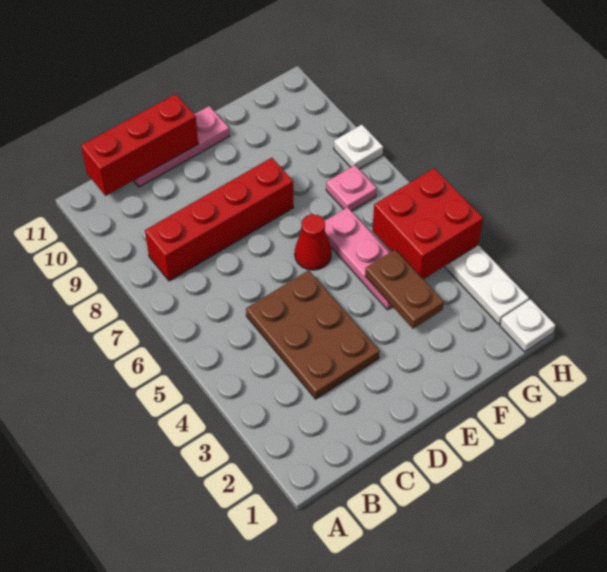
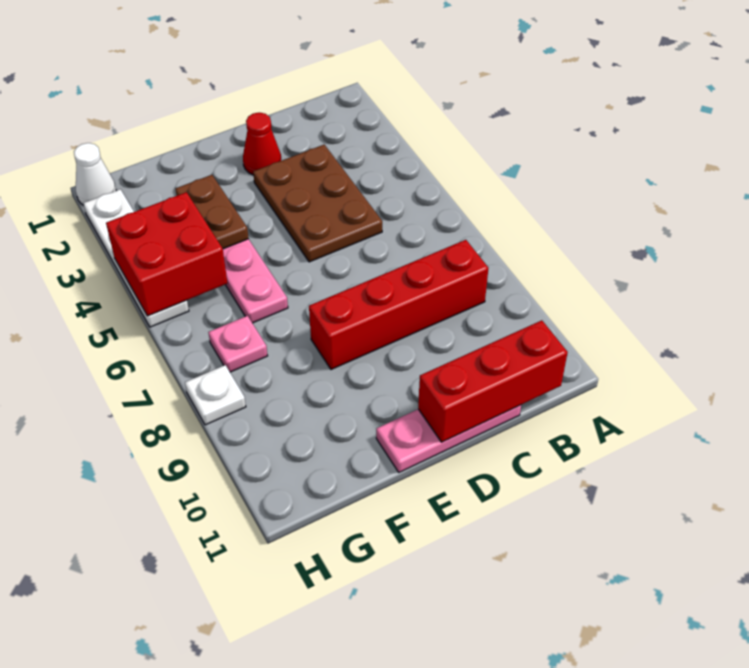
red cone E6 level 1 -> red cone D2 level 1
white plate H1 level 1 -> white cone H1 level 1

